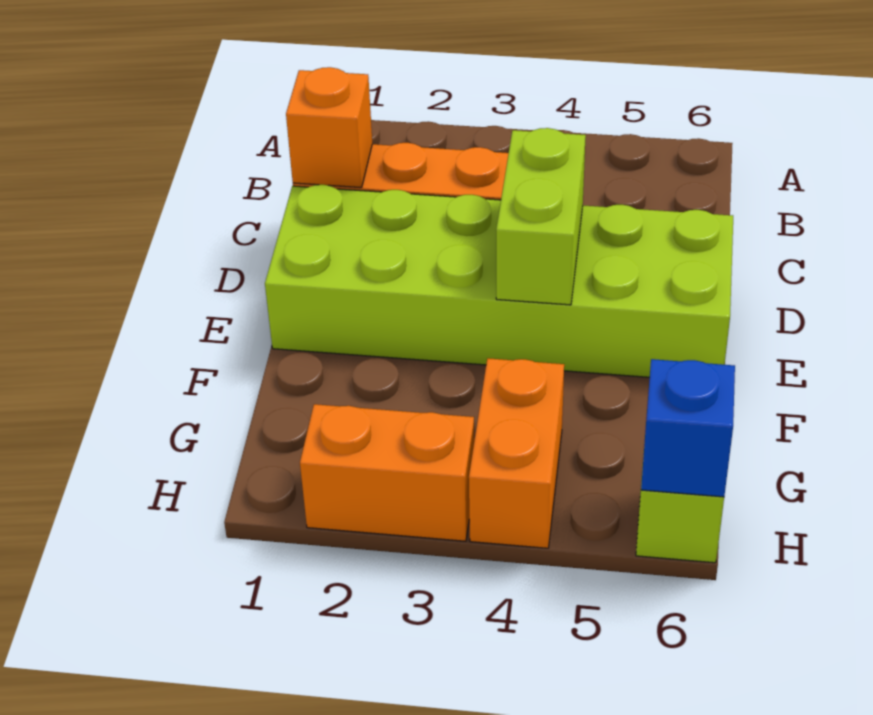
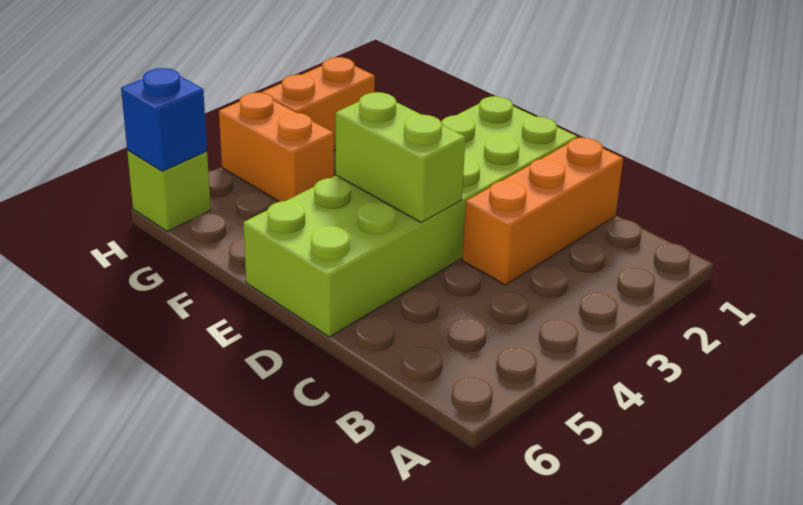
orange brick C1 level 2 -> none

